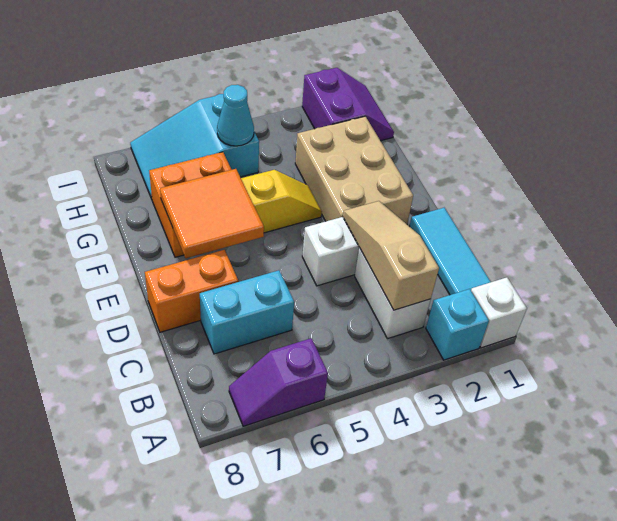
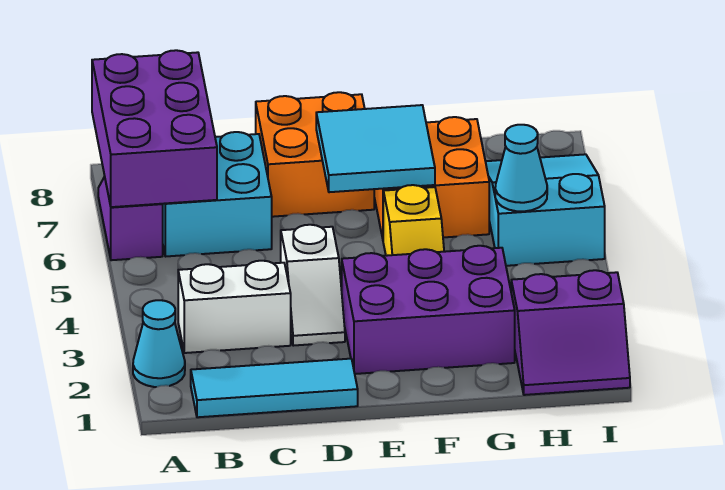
white brick A1 level 1 -> none
cyan brick A2 level 1 -> cyan cone A2 level 1
none -> purple brick A6:B8 level 2
tan slope B3:D3 level 2 top B -> none
cyan brick C6:C7 level 1 -> cyan brick B6:C7 level 1
orange brick D7:D8 level 1 -> orange brick D7:E8 level 1
tan brick E2:G3 level 1 -> purple brick E2:G3 level 1
orange tile E6:F7 level 2 -> cyan tile E6:F7 level 2

